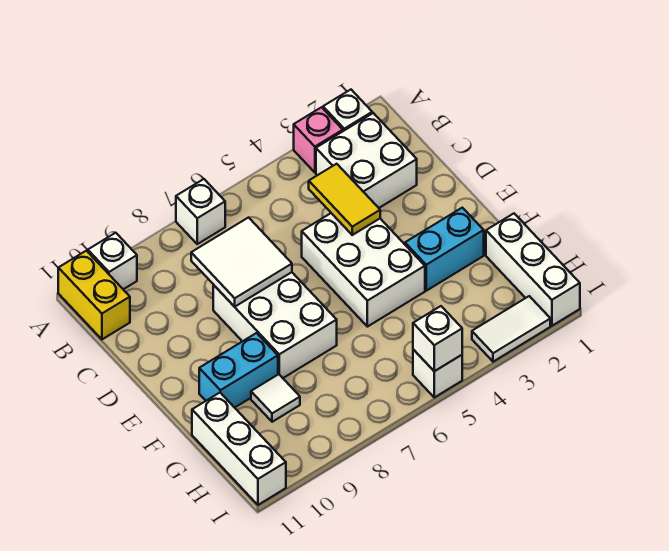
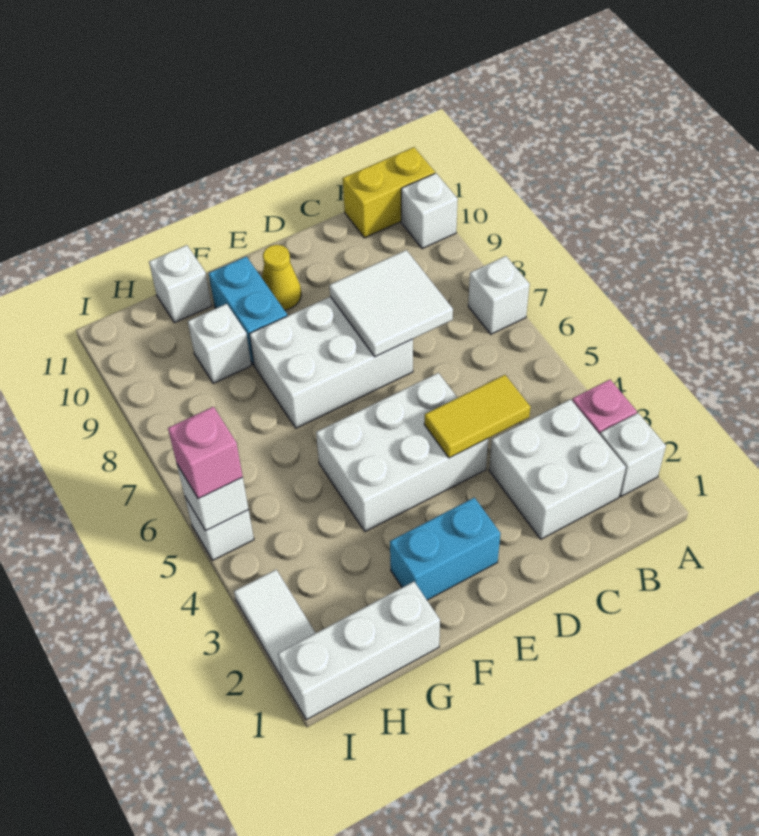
none -> yellow cone E10 level 1
cyan brick F2:F3 level 1 -> cyan brick E2:F2 level 1
white tile G9 level 1 -> white brick G9 level 1
white brick G11:I11 level 1 -> white brick G11 level 1
none -> pink brick I5 level 3

